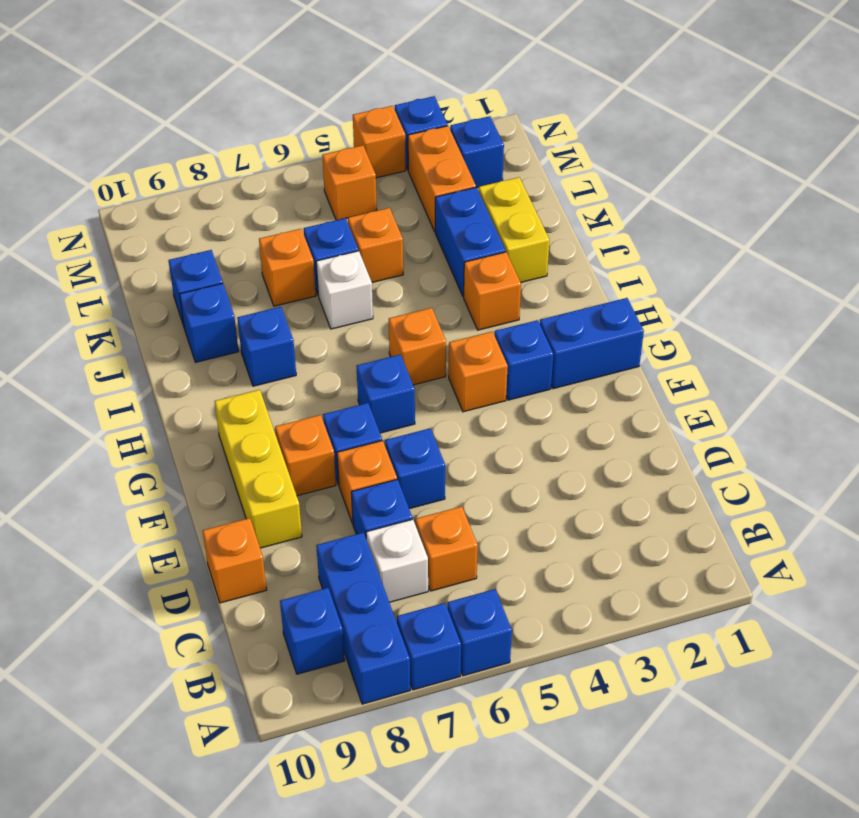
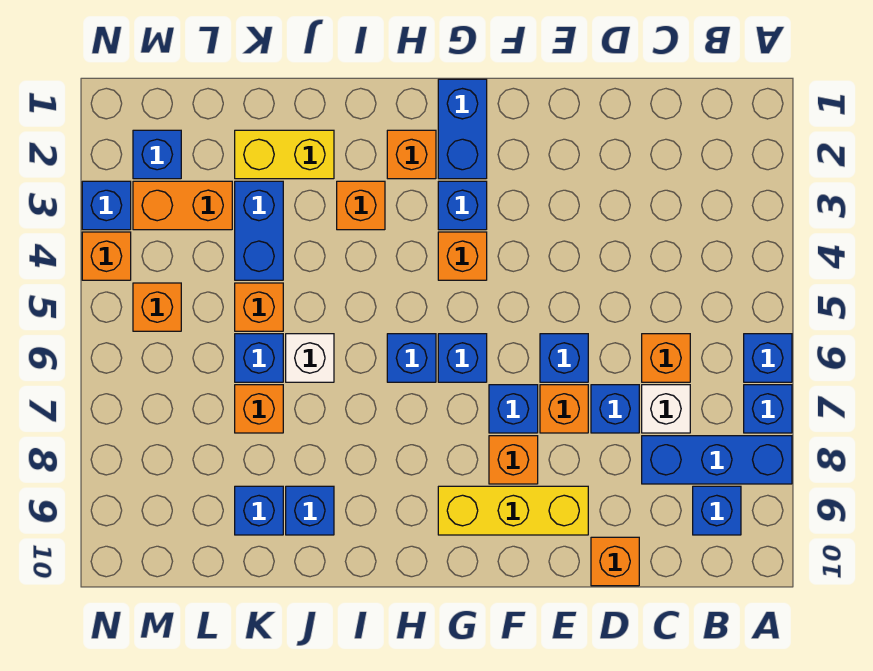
orange brick H5 level 1 -> orange brick H2 level 1
blue brick I8 level 1 -> blue brick H6 level 1
blue brick J3:K3 level 1 -> blue brick K3:K4 level 1

